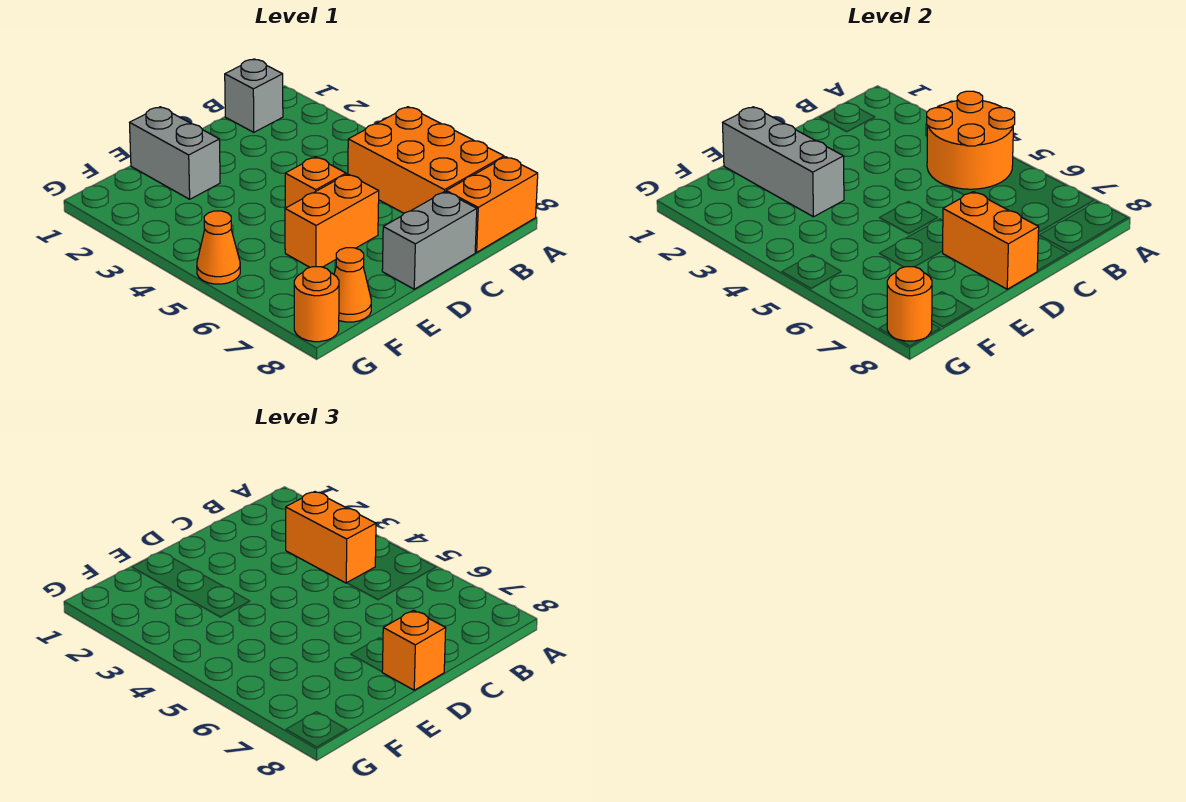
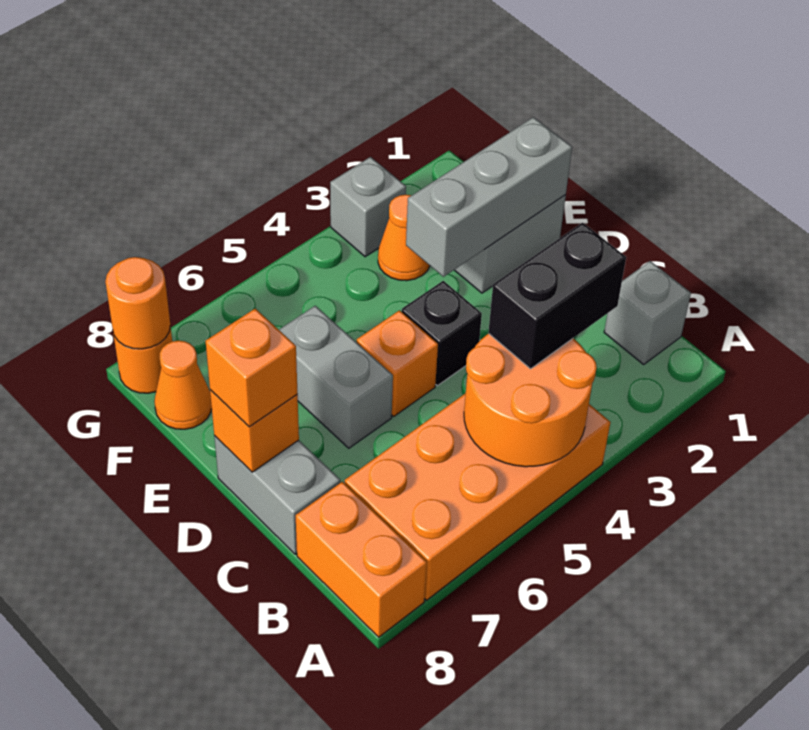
orange brick A5:B7 level 1 -> orange brick A4:B7 level 1
orange brick B3:B4 level 3 -> black brick B3:B4 level 3
none -> black brick D4 level 1
orange brick D6:E6 level 1 -> grey brick D6:E6 level 1
orange brick D7:D8 level 2 -> orange brick D8 level 2
none -> grey brick G3 level 1
orange cone G5 level 1 -> orange cone F3 level 1

